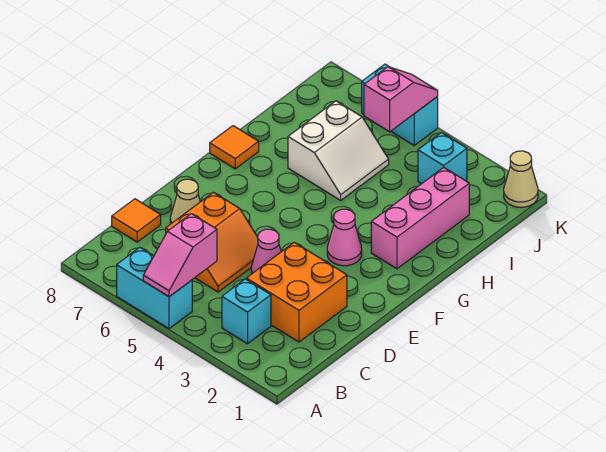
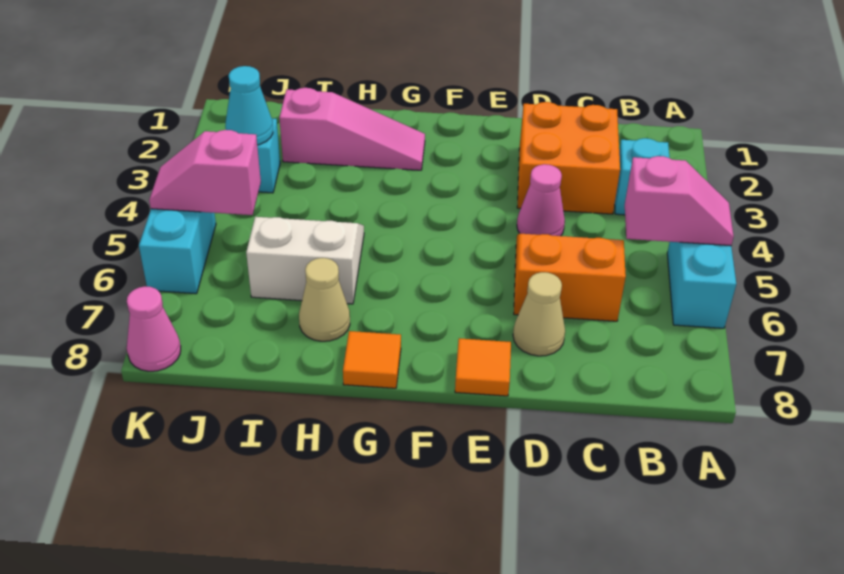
orange tile C8 level 1 -> orange tile E8 level 1
pink cone F3 level 1 -> pink cone K8 level 1
pink brick G2:I2 level 1 -> pink slope G2:I2 level 1 top I
none -> cyan cone J3 level 2
tan cone K1 level 1 -> tan cone H7 level 1

